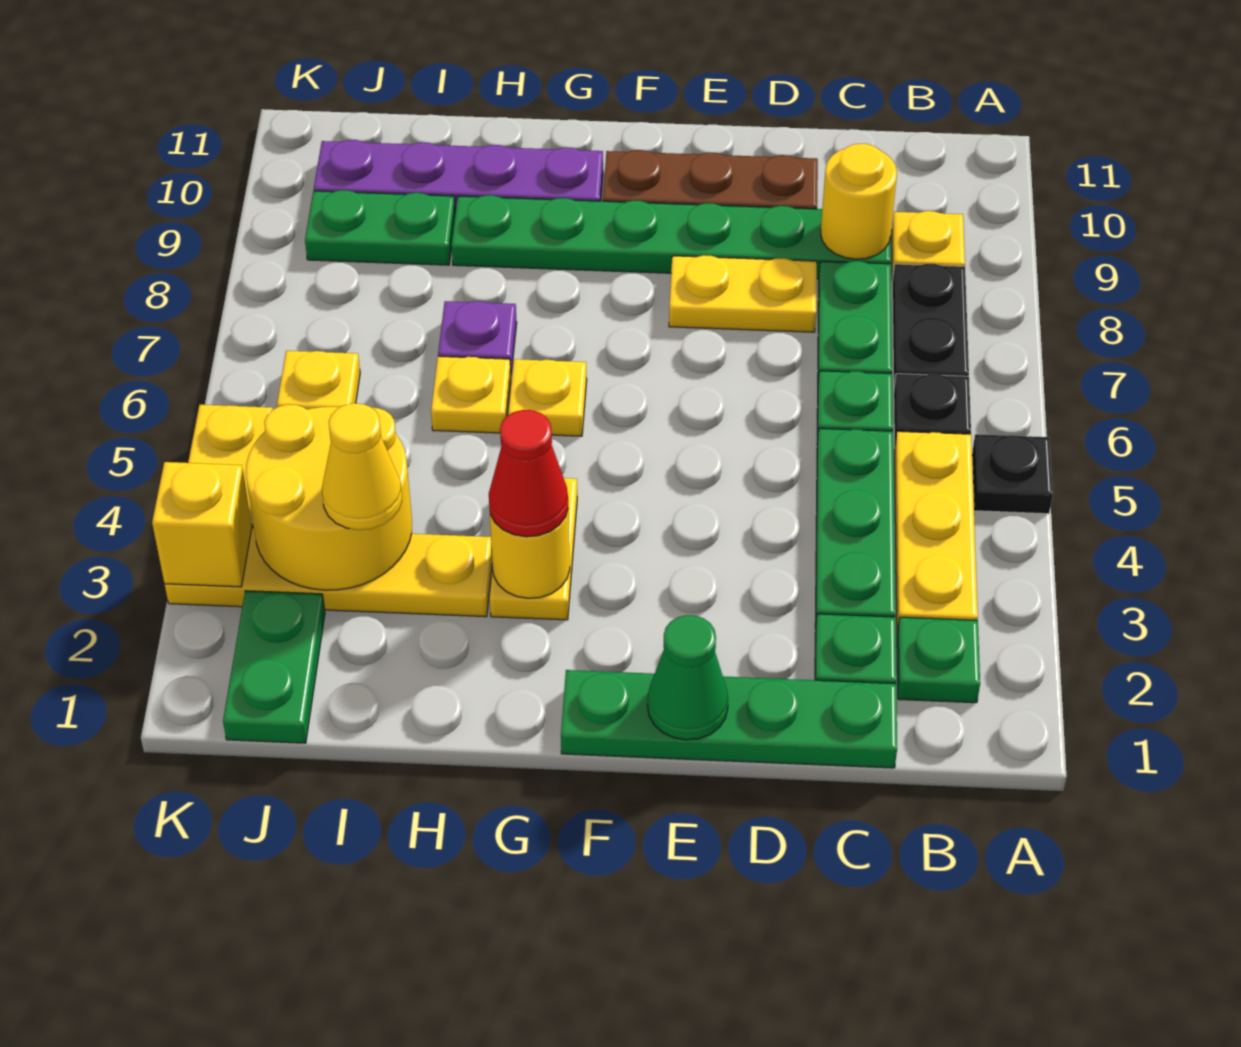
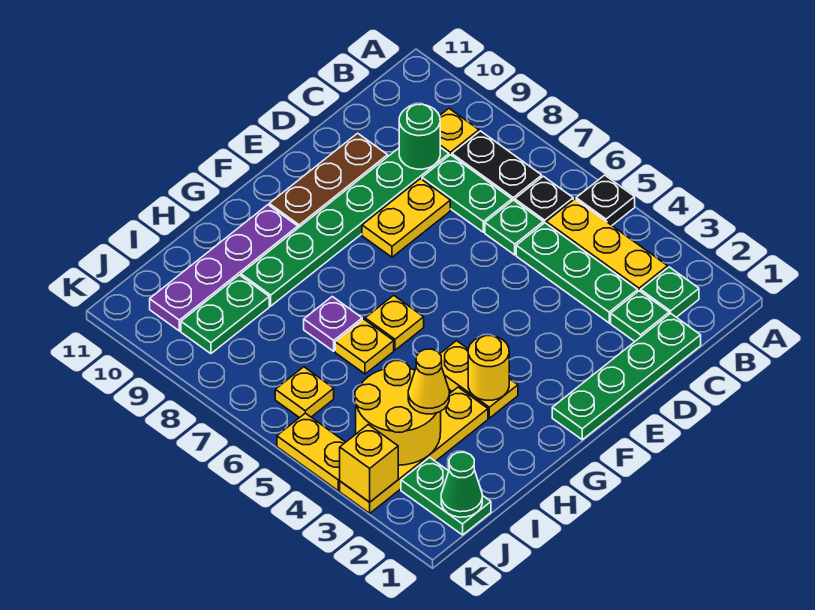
yellow round brick C9 level 2 -> green round brick C9 level 2
green cone E1 level 2 -> green cone J1 level 2
red cone G3 level 3 -> none

